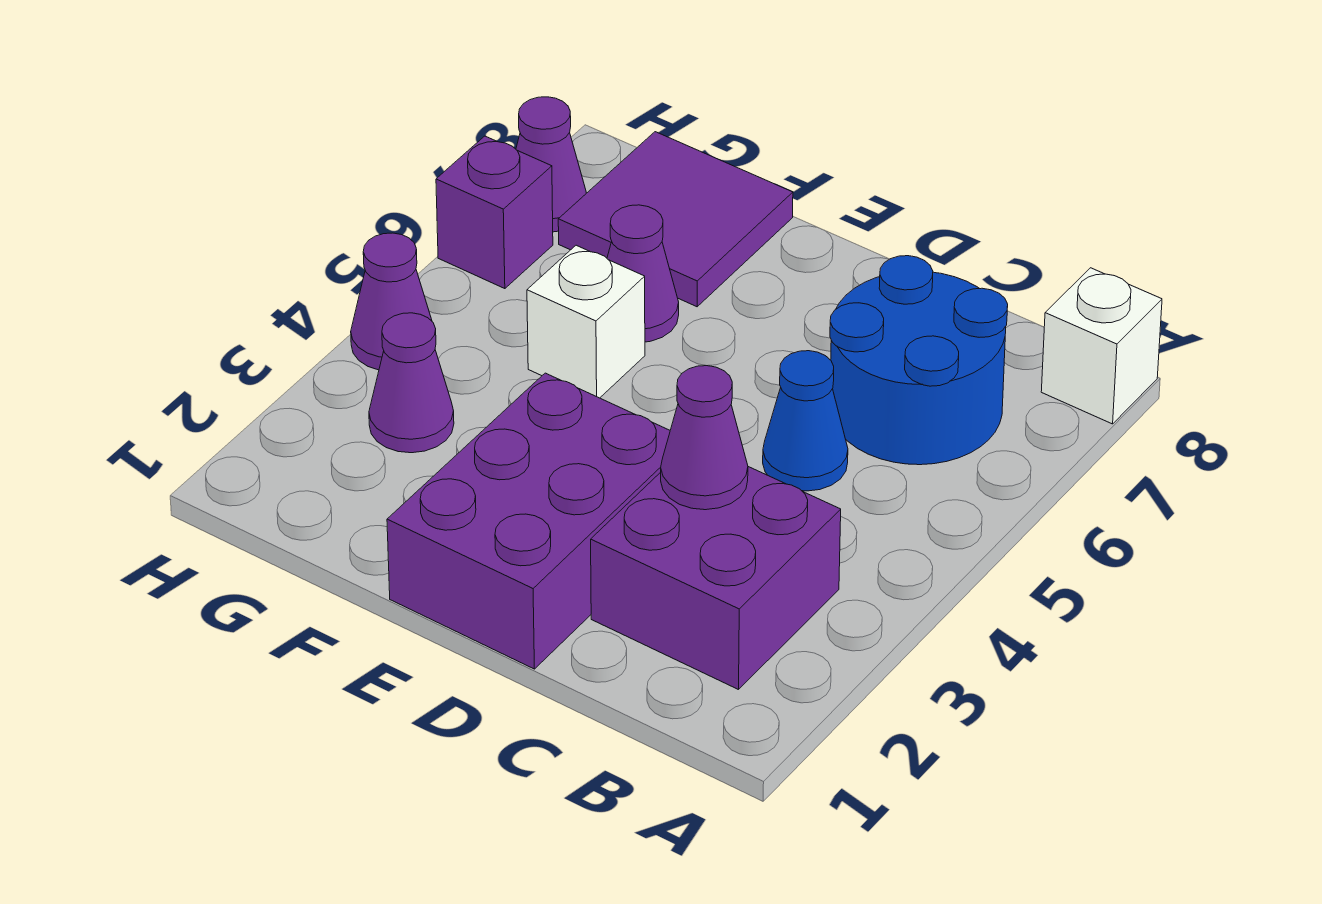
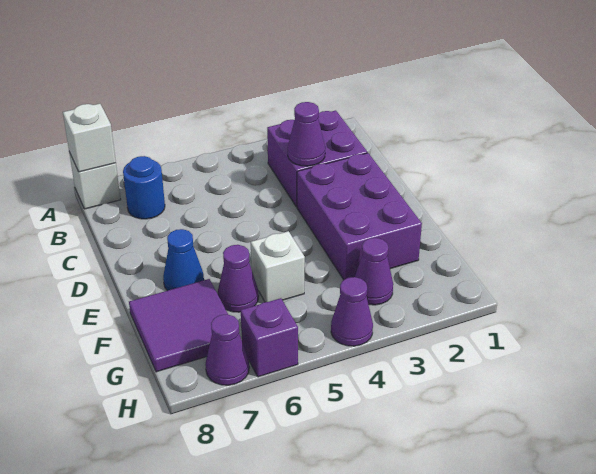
none -> white brick A8 level 2
blue round brick B6:C7 level 1 -> blue round brick B7 level 1
blue cone C5 level 1 -> blue cone E7 level 1
purple brick D1:E3 level 1 -> purple brick D2:F3 level 1

